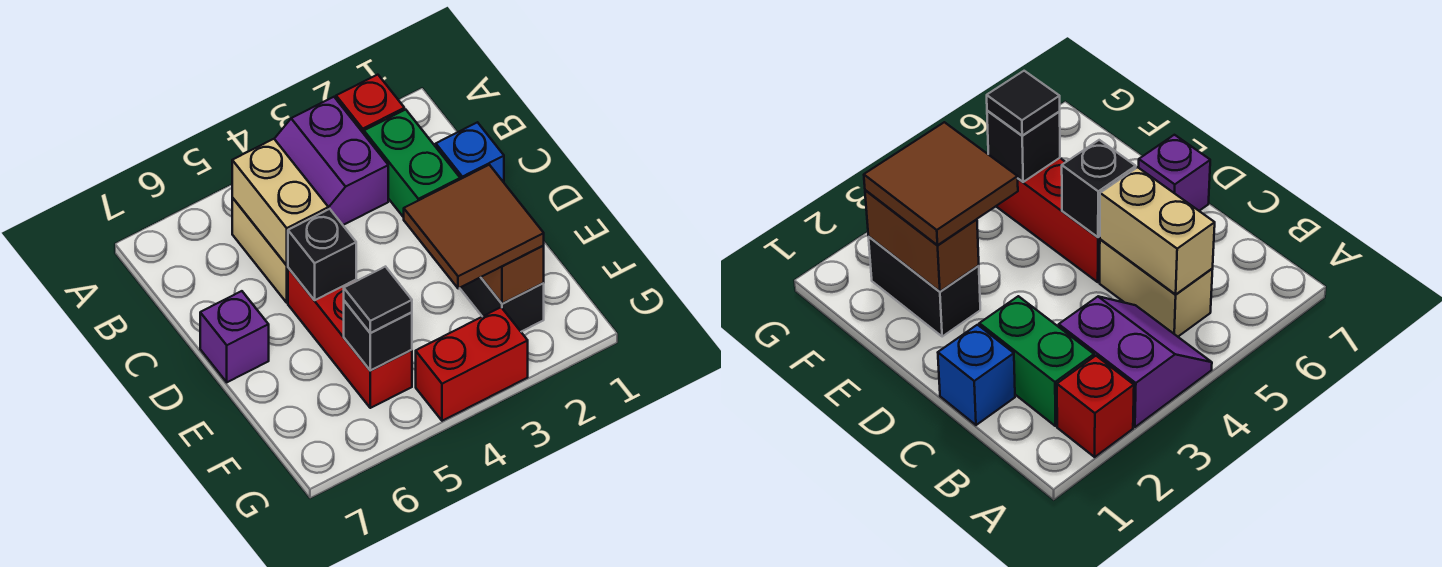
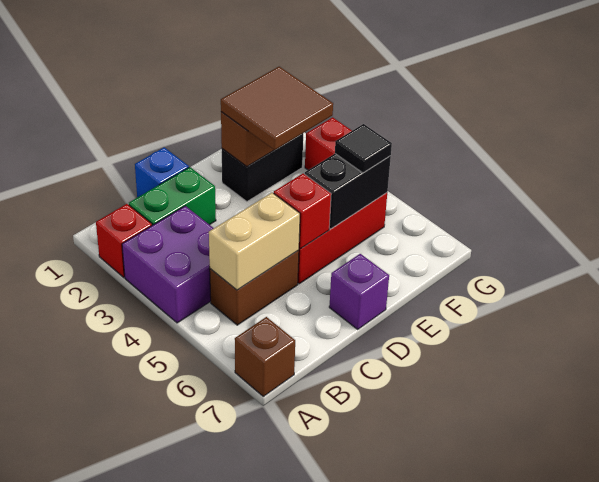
purple slope A3:B4 level 1 top 3 -> purple brick A3:B4 level 1
none -> brown brick A7 level 1
tan brick B5:C5 level 1 -> brown brick B5:C5 level 1
black brick D5 level 2 -> red brick D5 level 2
black brick F5 level 2 -> black brick E5:F5 level 2

